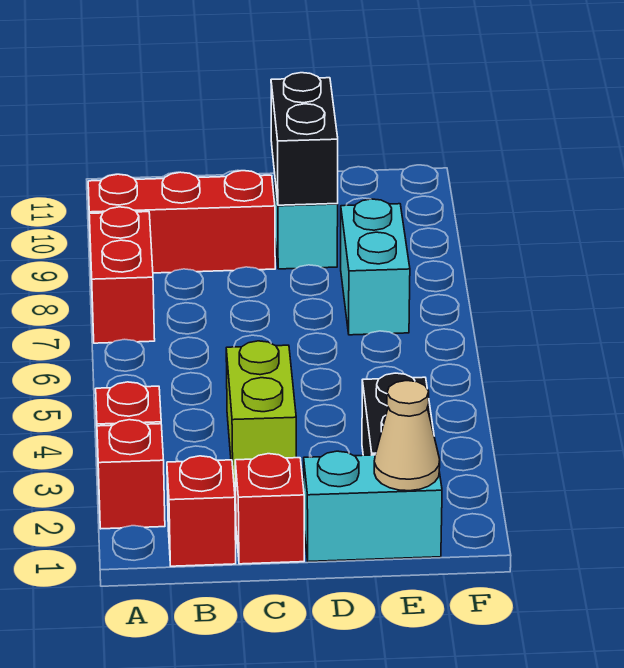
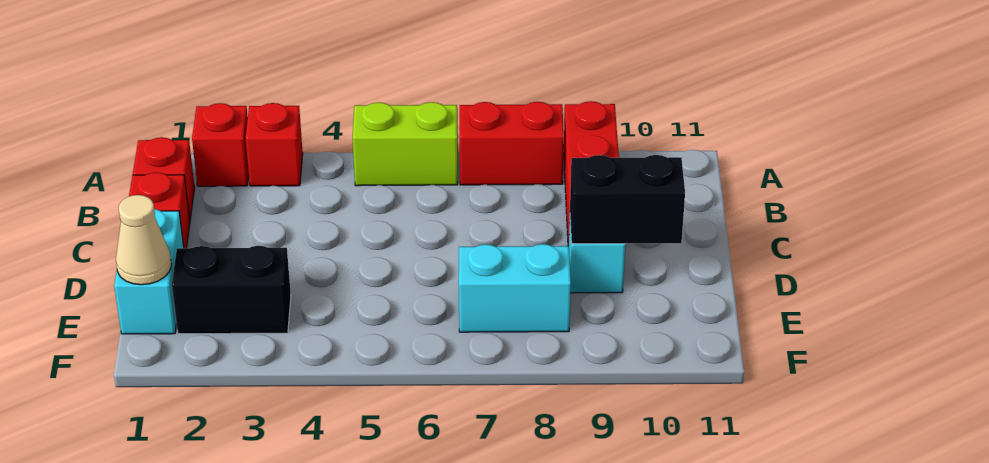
lime brick C3:C4 level 1 -> lime brick A5:A6 level 1

